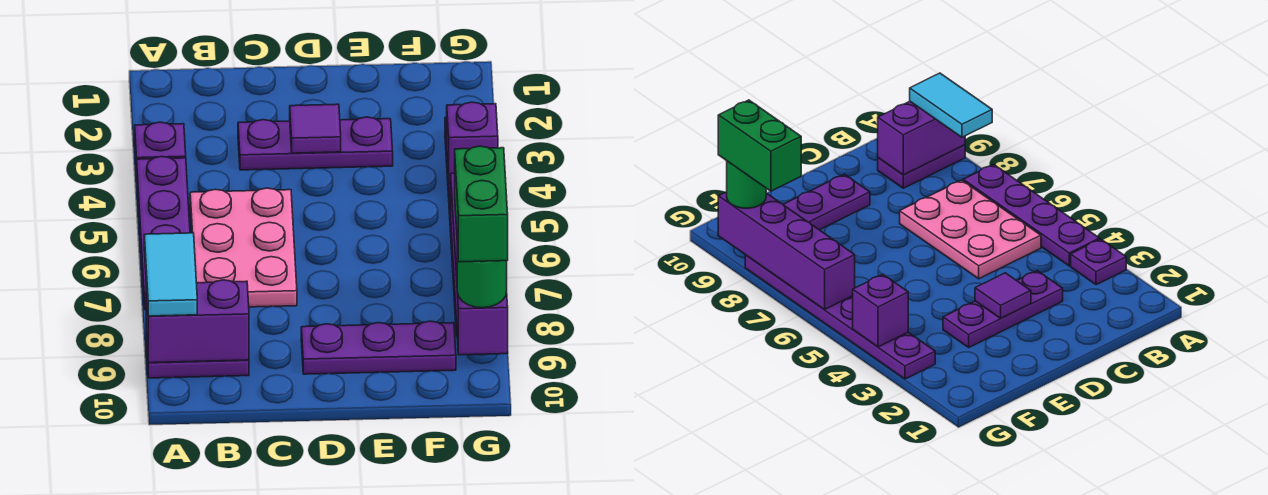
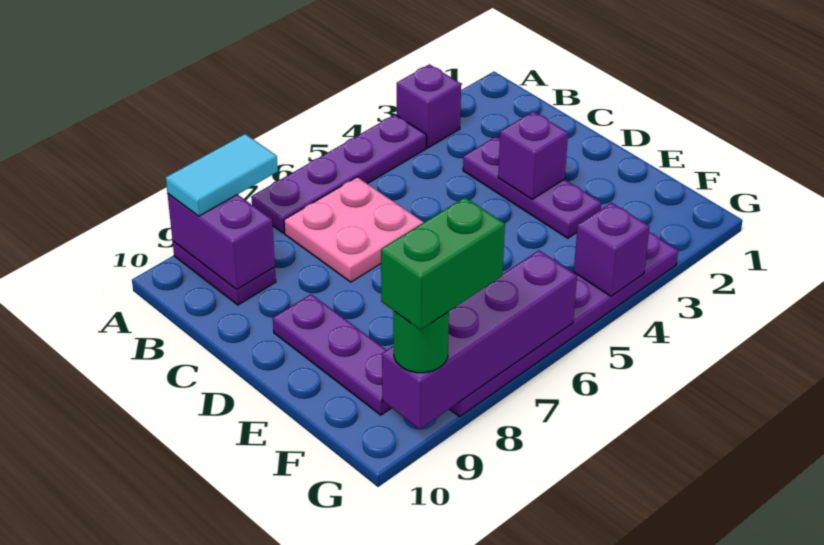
purple plate A3 level 1 -> purple brick A3 level 1
pink plate B5:C7 level 1 -> pink plate B6:C7 level 1
purple tile D3 level 2 -> purple brick D3 level 2

